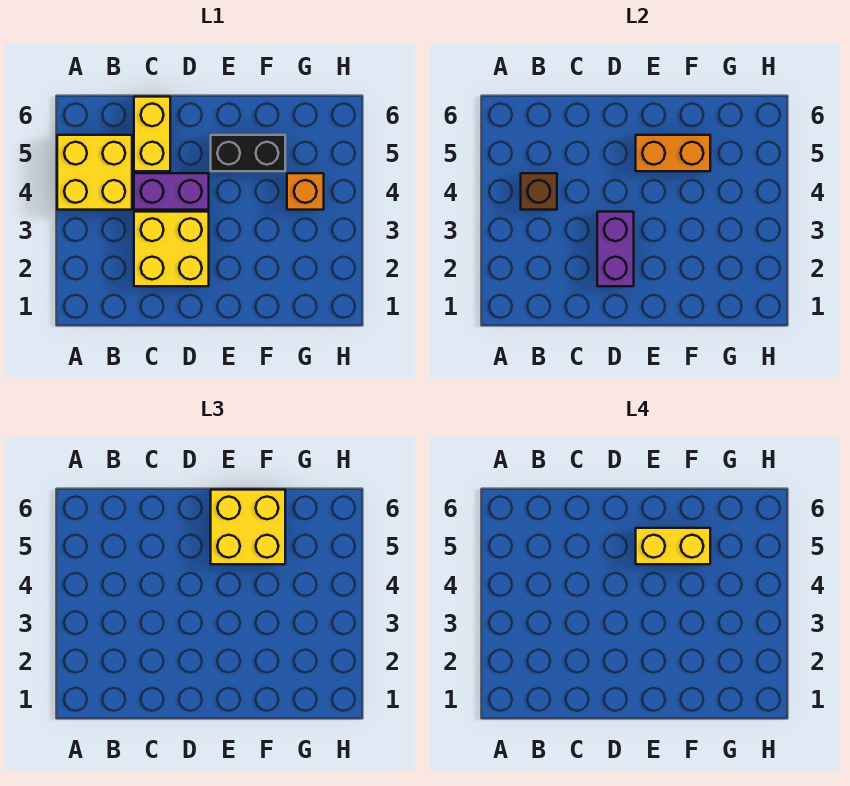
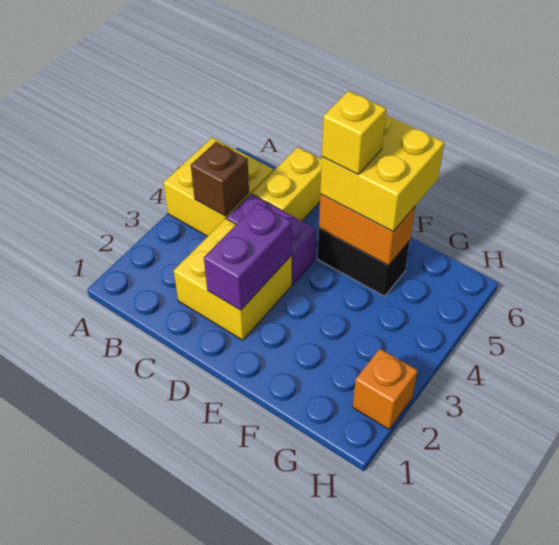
yellow brick E5:F5 level 4 -> yellow brick E5 level 4
orange brick G4 level 1 -> orange brick H2 level 1

